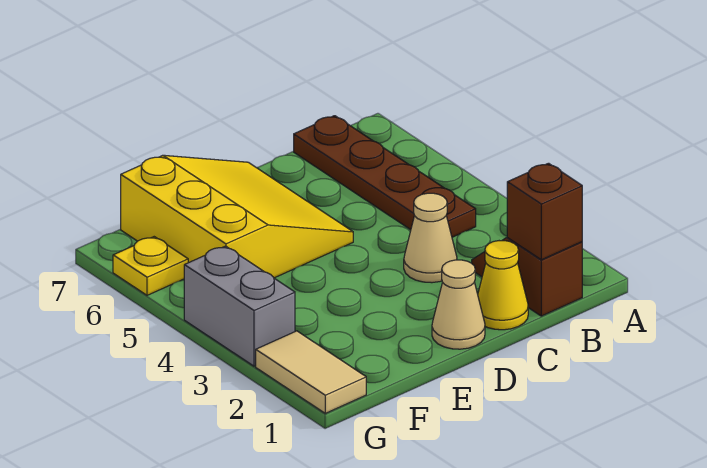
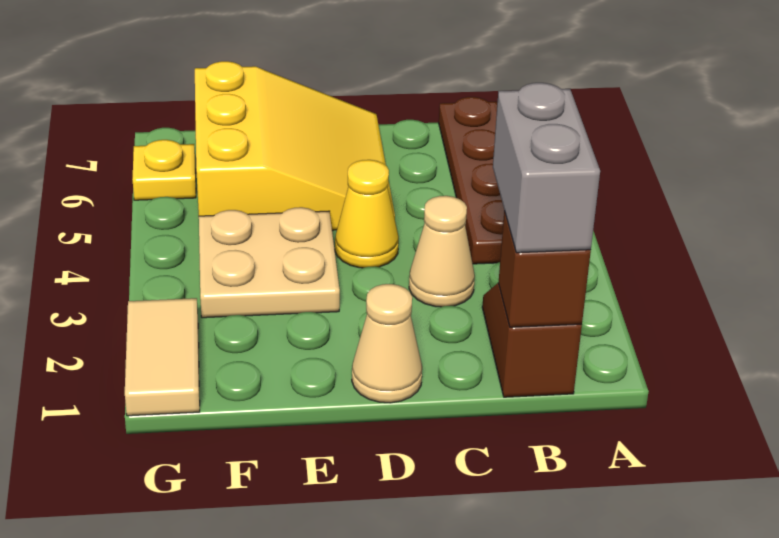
yellow cone C1 level 1 -> yellow cone D4 level 1
none -> tan plate E3:F4 level 1
grey brick G3:G4 level 1 -> grey brick B1:B2 level 3

